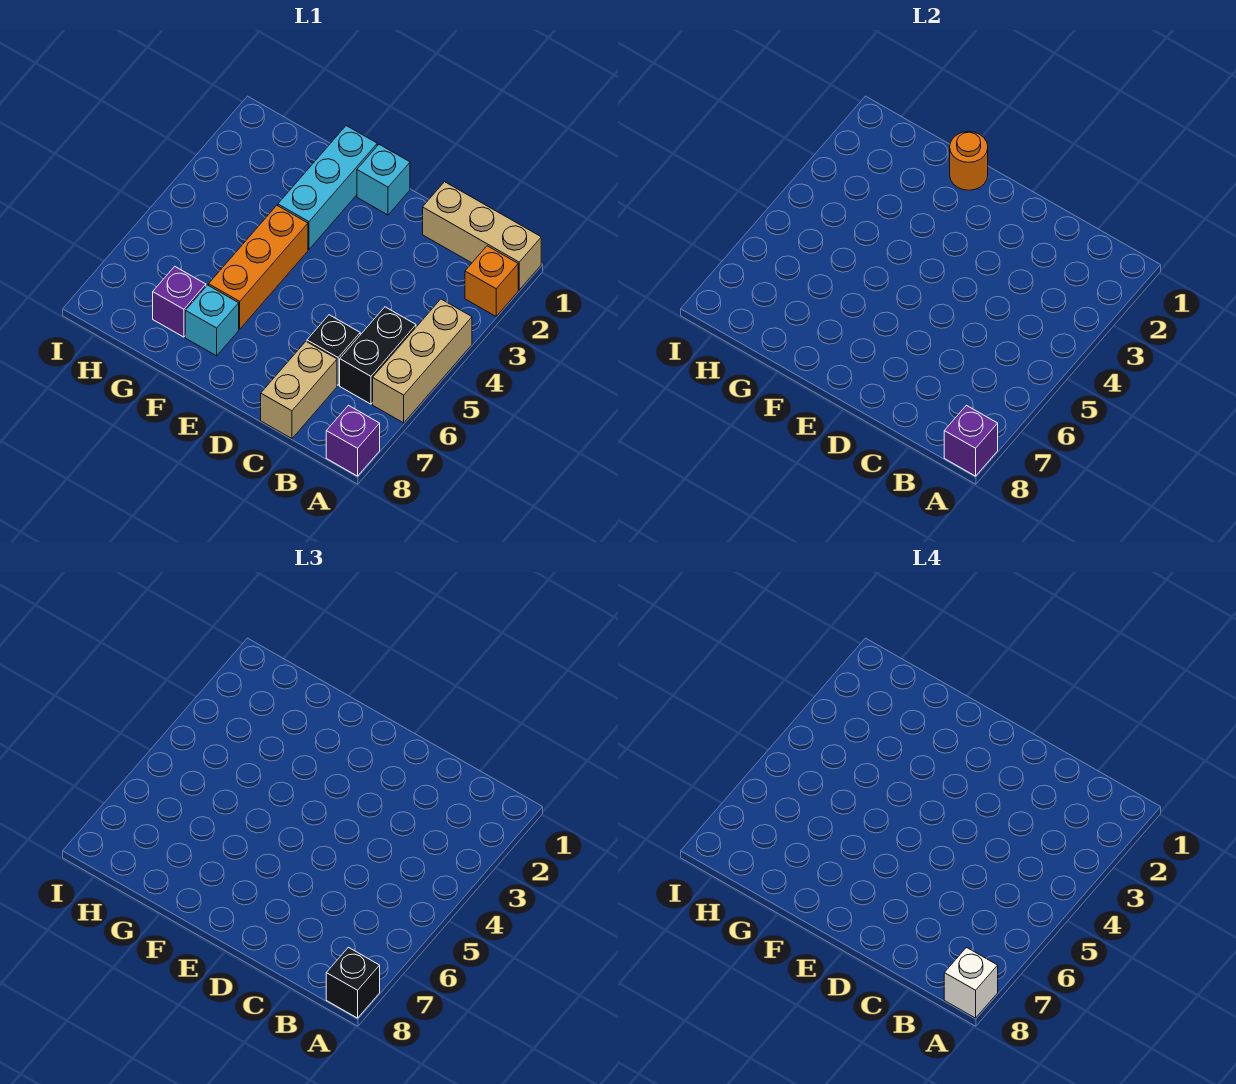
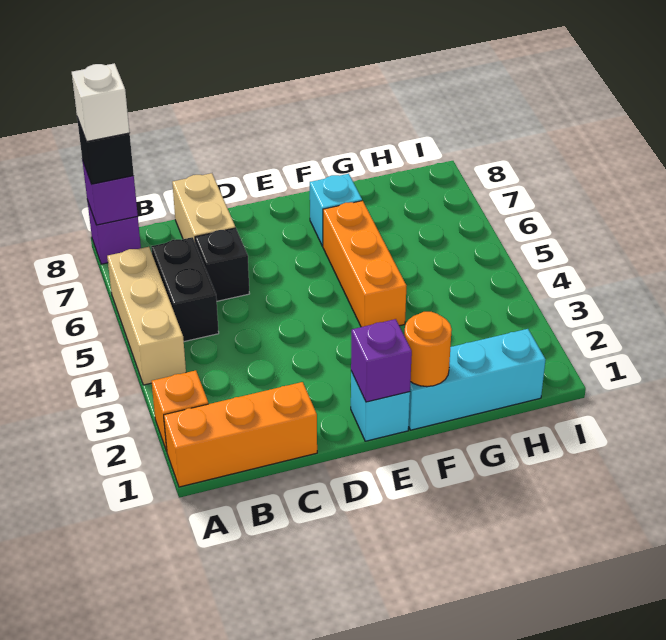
tan brick A1:C1 level 1 -> orange brick A1:C1 level 1
cyan brick F1:F3 level 1 -> cyan brick F1:H1 level 1
purple brick G7 level 1 -> purple brick E1 level 2

